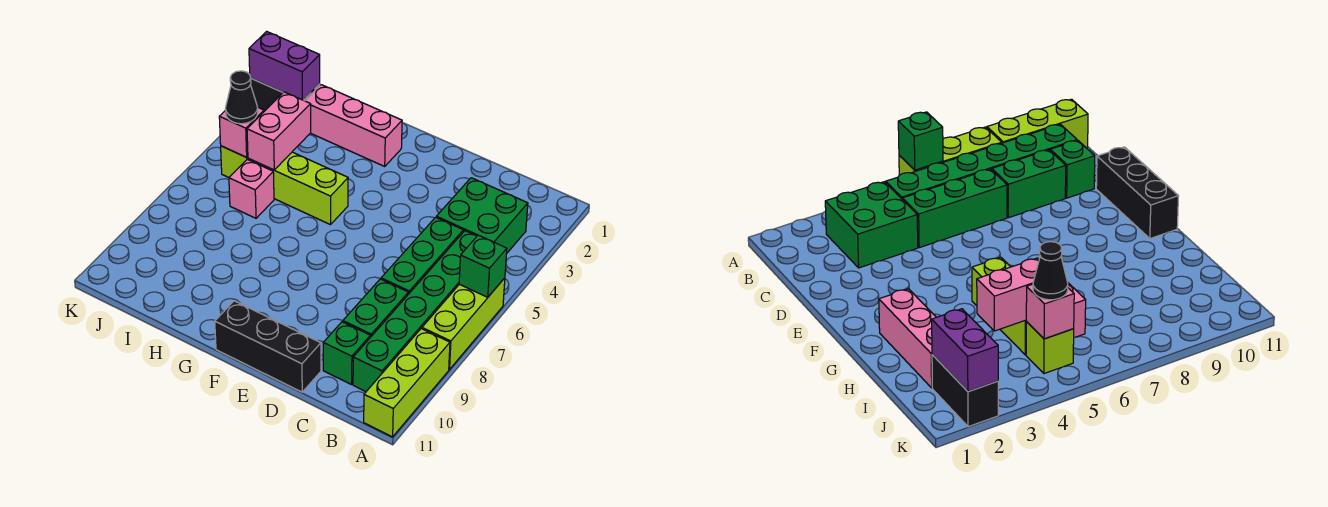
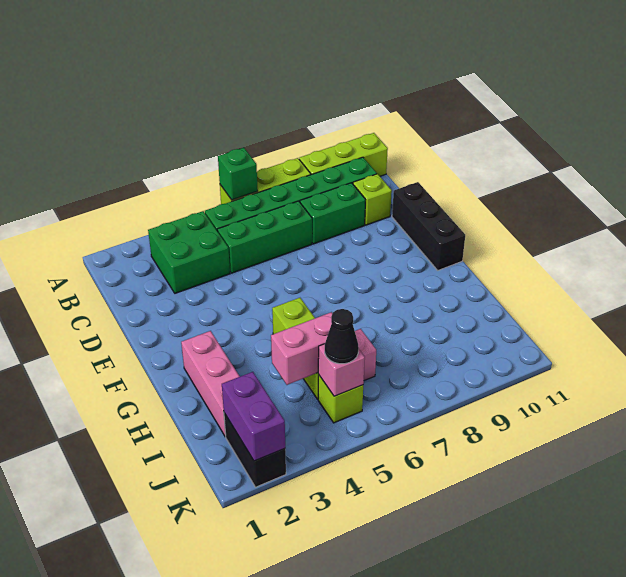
green brick C10 level 1 -> lime brick C10 level 1

